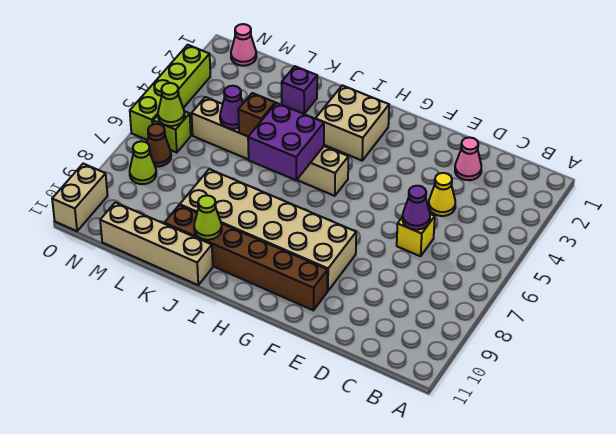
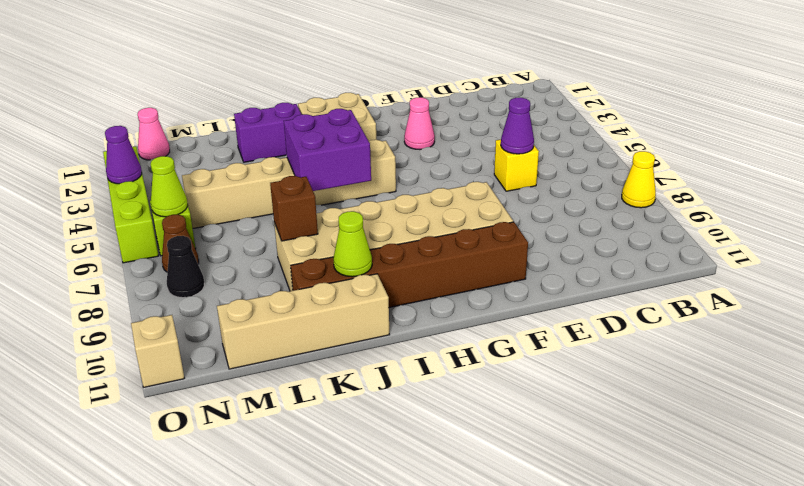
pink cone D2 level 1 -> pink cone F3 level 1
yellow cone D4 level 1 -> yellow cone A8 level 1
purple brick K2 level 1 -> purple brick J2:K2 level 1
brown brick K5 level 2 -> brown brick K8 level 2
purple cone L5 level 2 -> purple cone O4 level 2
lime cone N8 level 1 -> black cone N8 level 1
tan brick O10:O11 level 1 -> tan brick O11 level 1

